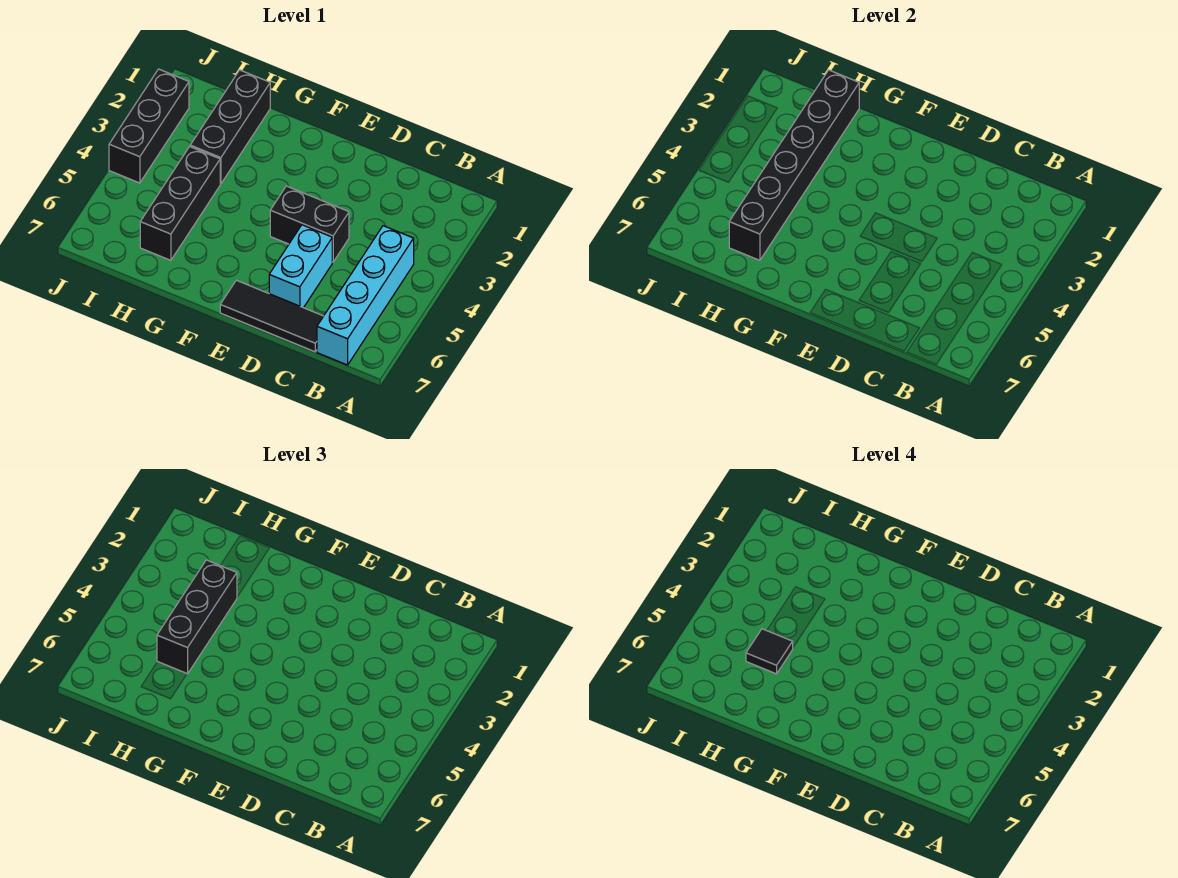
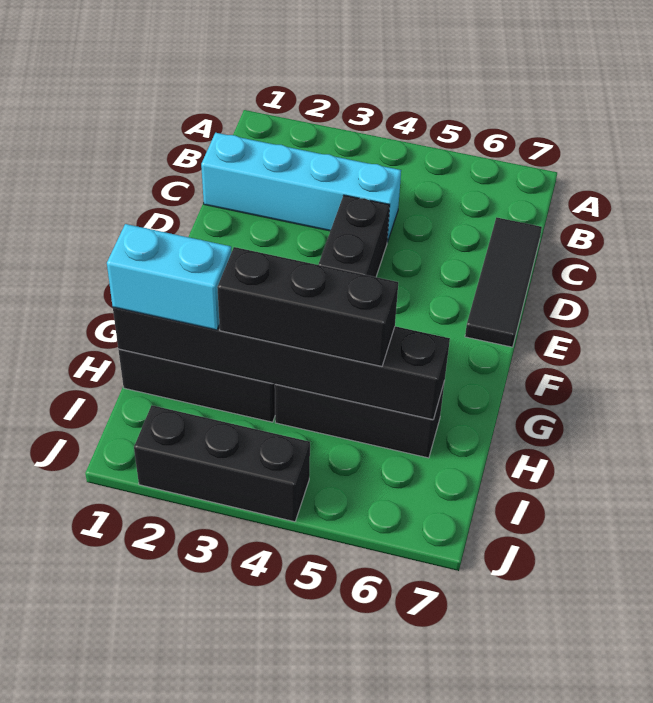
cyan brick B4:B7 level 1 -> cyan brick C1:C4 level 1
cyan brick D5:D6 level 1 -> cyan brick H1:H2 level 3
black tile H5 level 4 -> none

